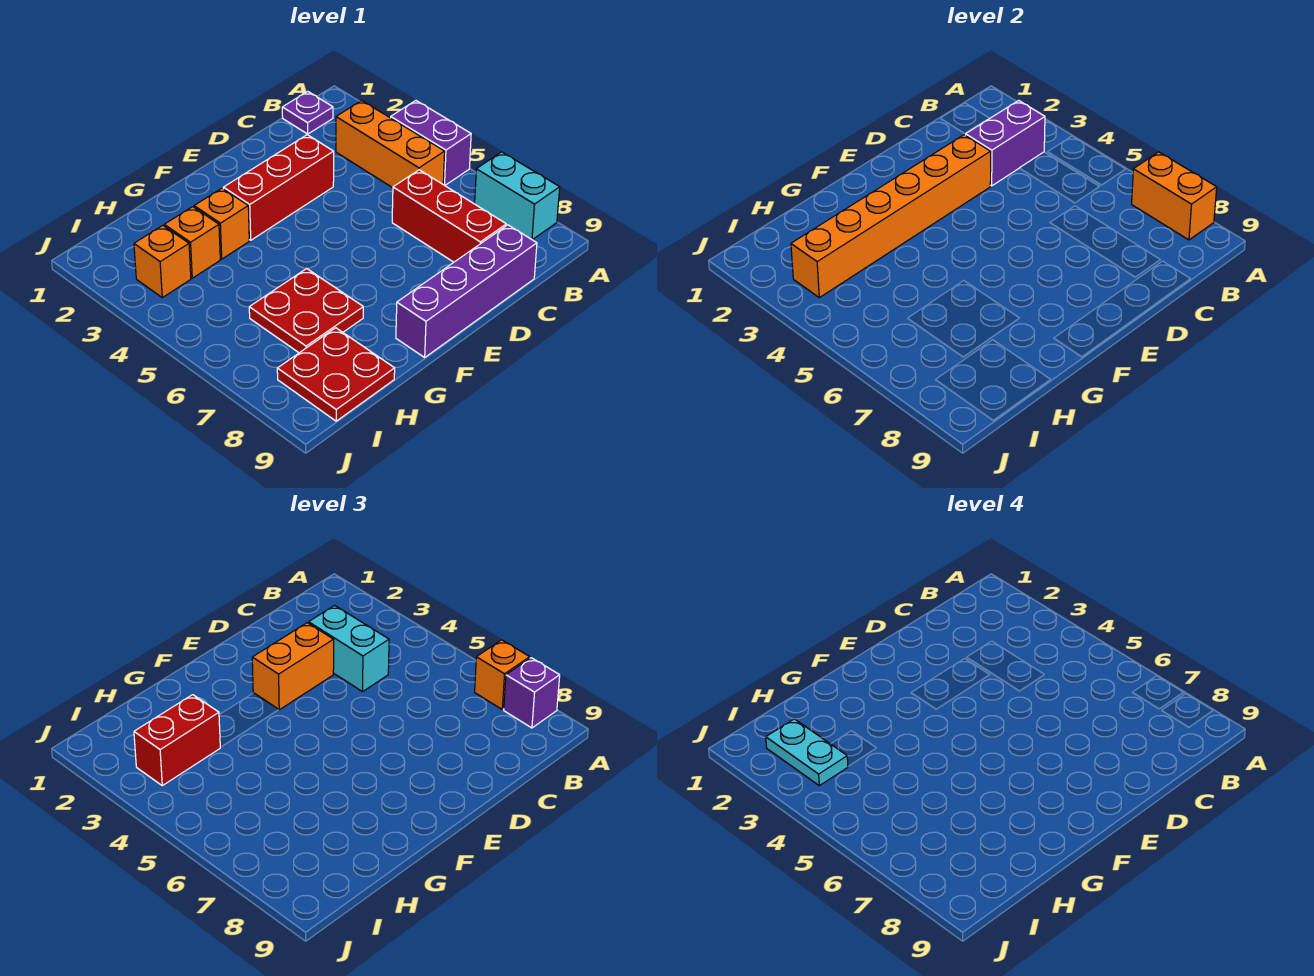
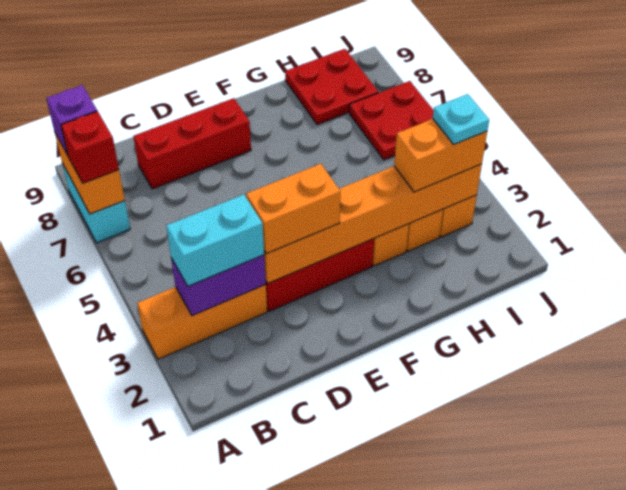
purple brick A4:A5 level 1 -> none
orange brick A7 level 3 -> red brick A7 level 3
purple plate B1 level 1 -> none
orange brick B3:B5 level 1 -> orange brick A3:C3 level 1
cyan brick C3:C4 level 3 -> cyan brick B3:C3 level 3
red brick C6:C8 level 1 -> red brick C8:E8 level 1
purple brick C9:F9 level 1 -> none
red plate G6:H7 level 1 -> red plate I6:J7 level 1
red brick H3:I3 level 3 -> orange brick H3:I3 level 3
cyan plate I2:I3 level 4 -> cyan plate I3 level 4

